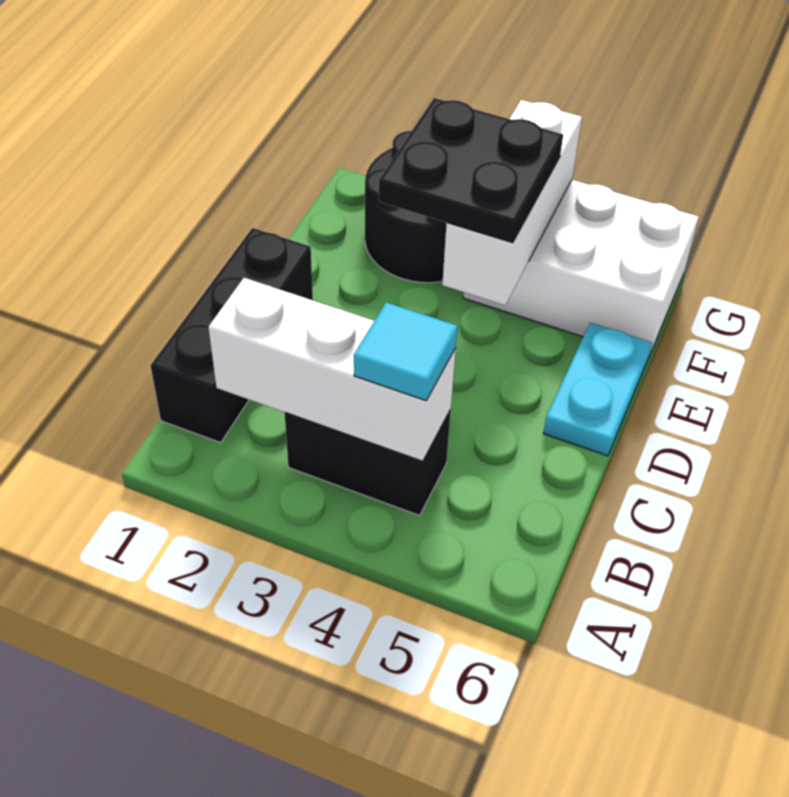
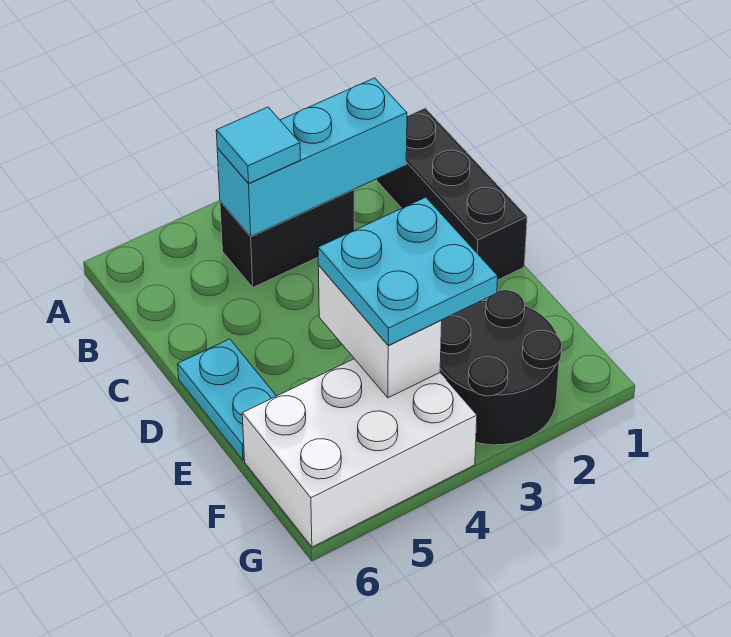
white brick B2:B4 level 2 -> cyan brick B2:B4 level 2
black plate E3:F4 level 3 -> cyan plate E3:F4 level 3
white brick E4:G4 level 2 -> white brick E4:F4 level 2

